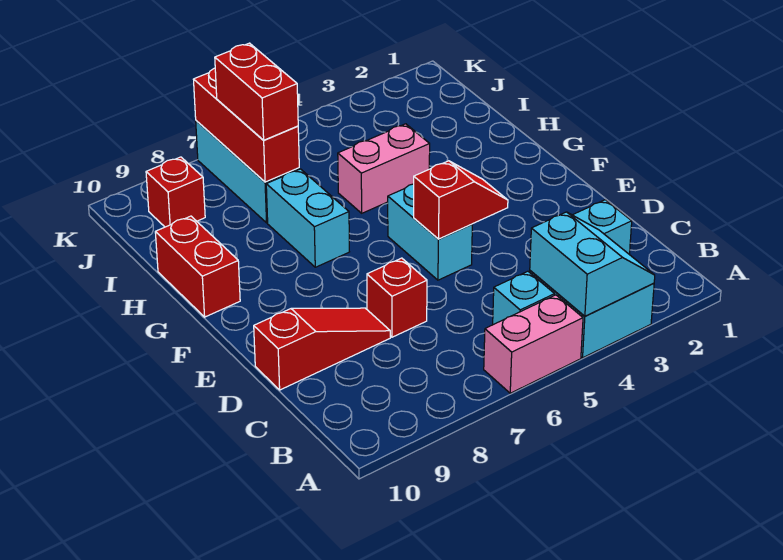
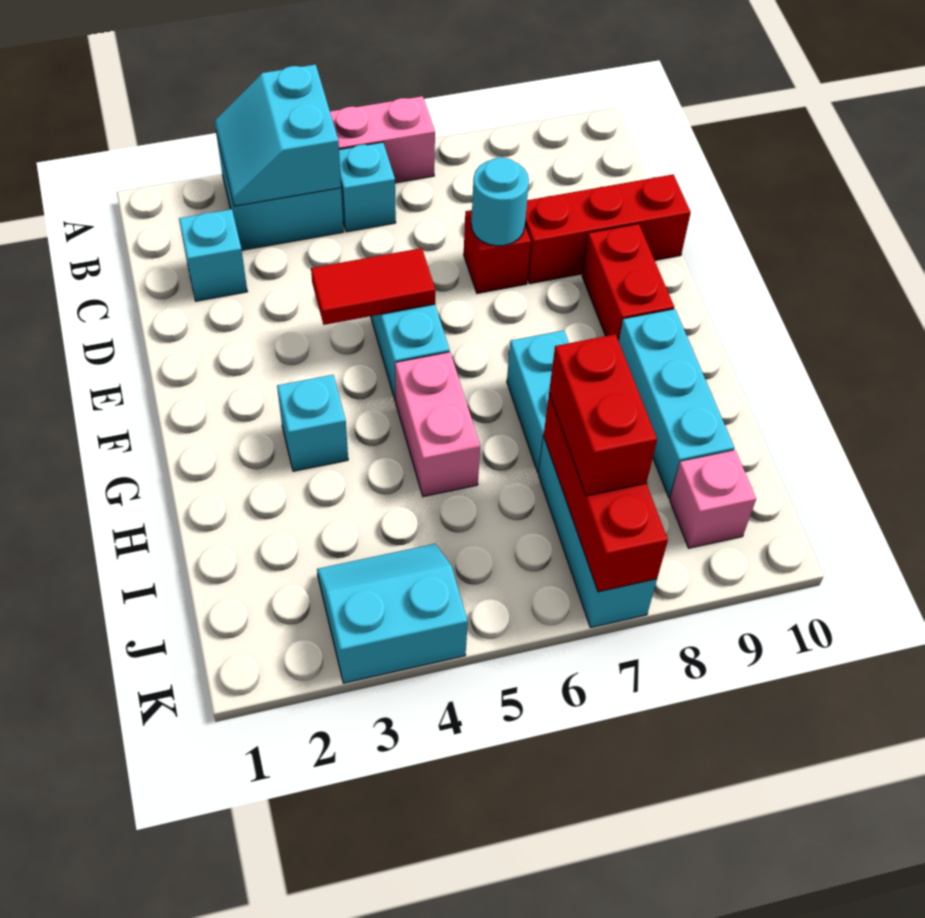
none -> cyan round brick D7 level 2
red slope D8:D10 level 1 top 10 -> red brick D8:D10 level 1
red slope E4:E5 level 2 top 5 -> red tile E4:E5 level 2
none -> cyan brick G3 level 1
none -> cyan brick G9:I9 level 1
red brick G10:H10 level 1 -> red brick E9:F9 level 1
pink brick H4:H5 level 1 -> pink brick G5:H5 level 1
none -> cyan slope J3:K4 level 1 top K
red brick J9 level 1 -> pink brick J9 level 1

